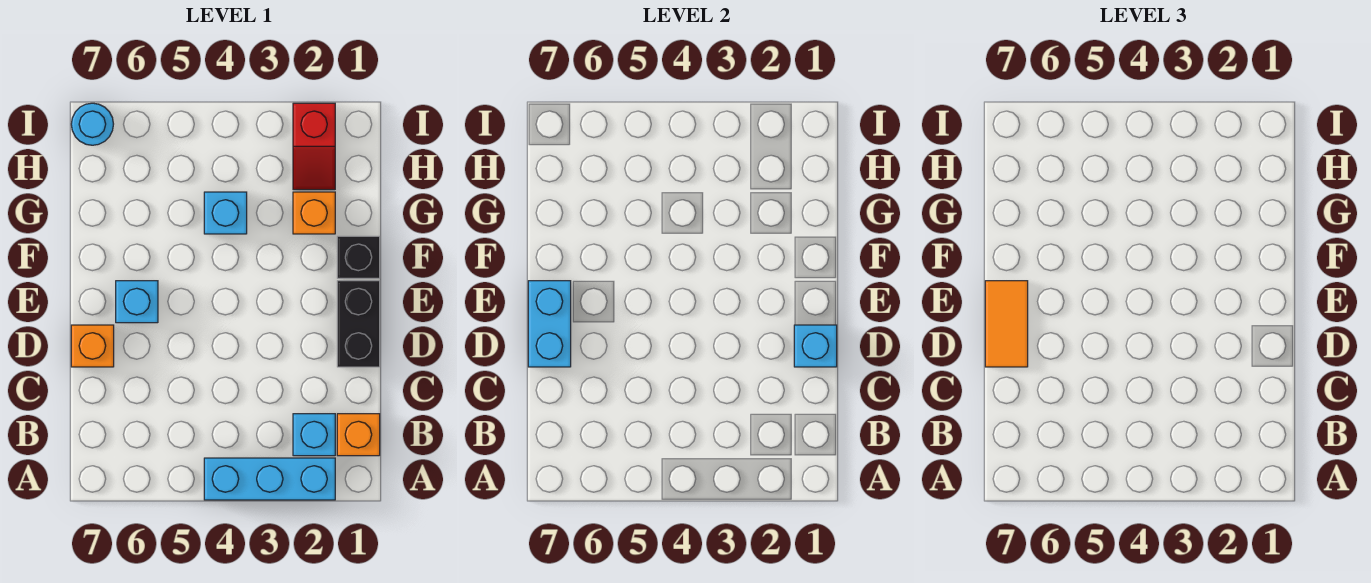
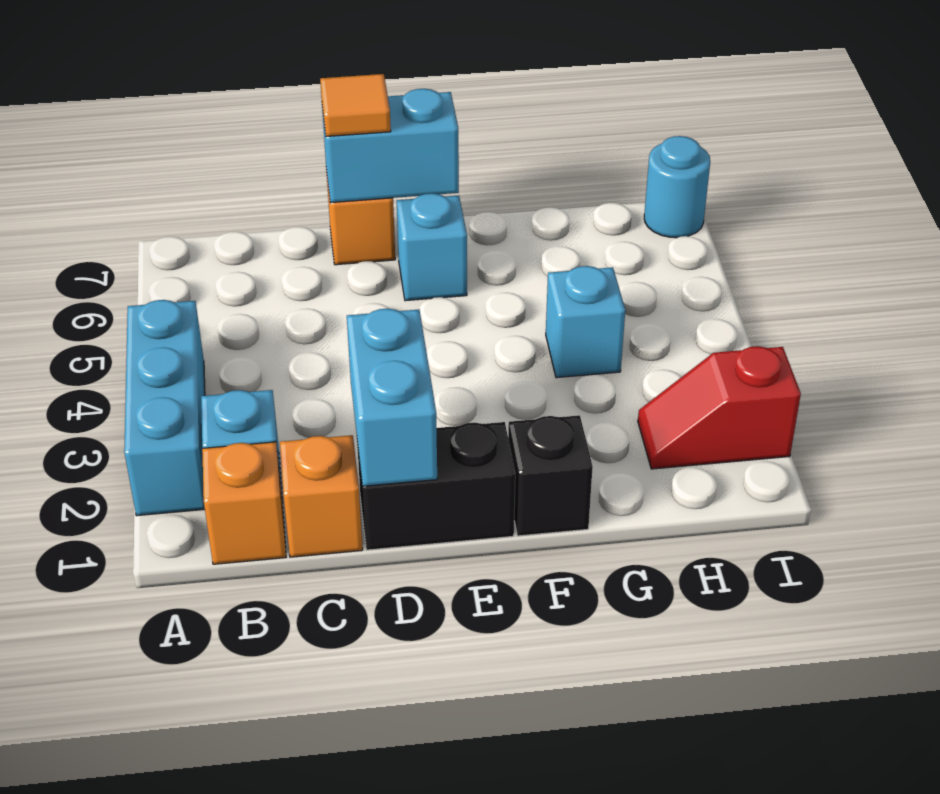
cyan brick D1 level 2 -> cyan brick D1:D2 level 2
orange tile D7:E7 level 3 -> orange tile D7 level 3
orange brick G2 level 1 -> orange brick C1 level 1

